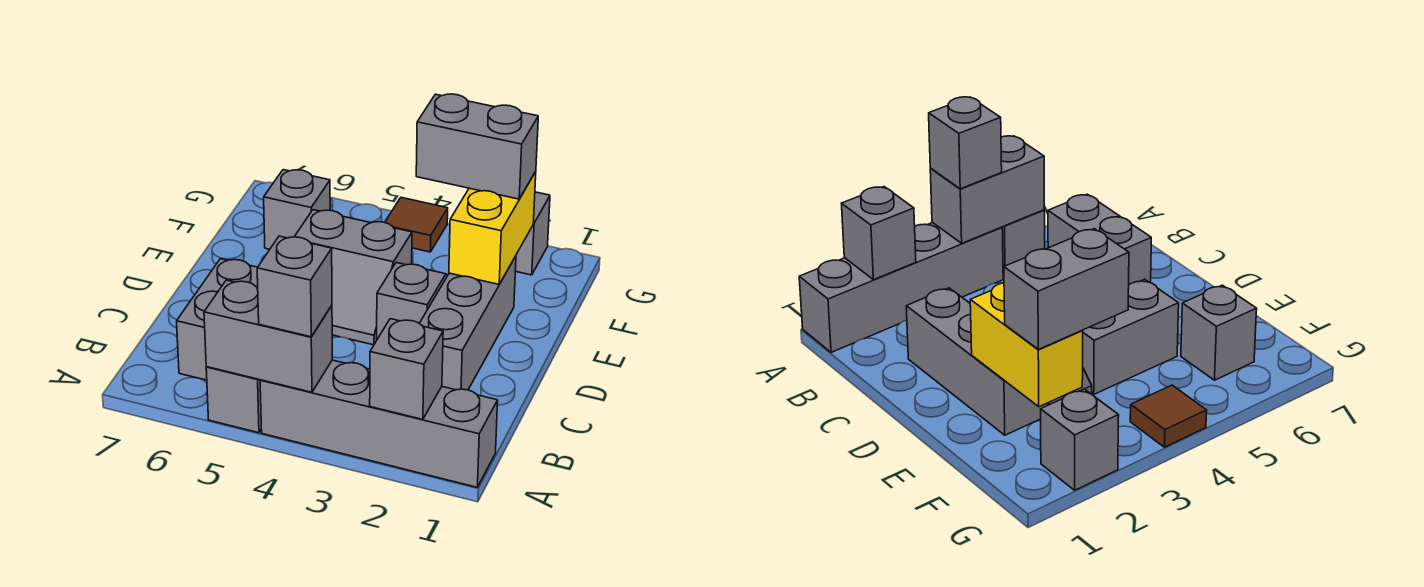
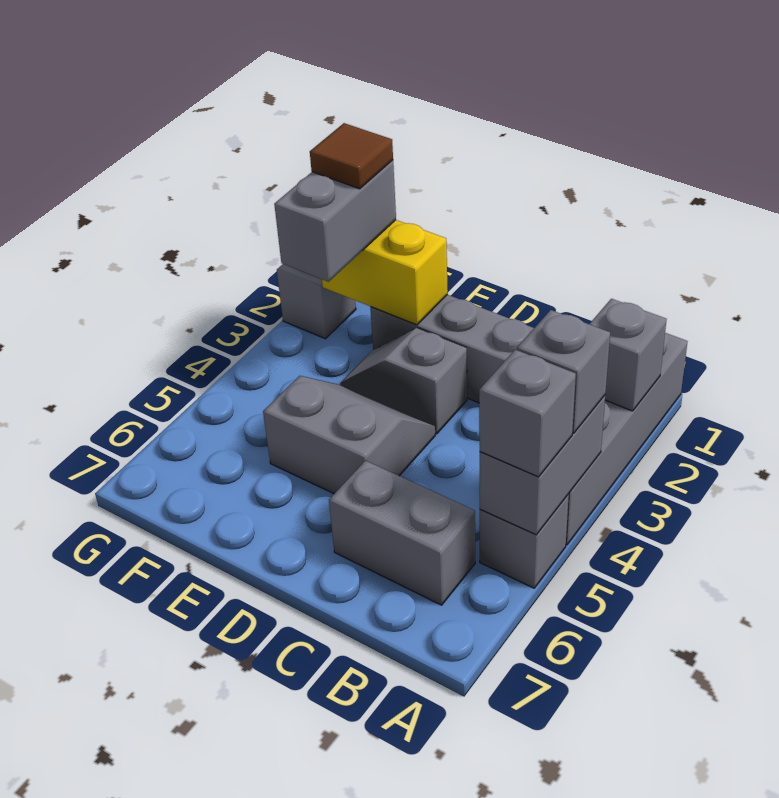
grey slope D4:E5 level 1 top E -> grey slope D4:E5 level 1 top 5
grey brick F6 level 1 -> grey brick A5 level 3
brown tile G4 level 1 -> brown tile F2 level 4

